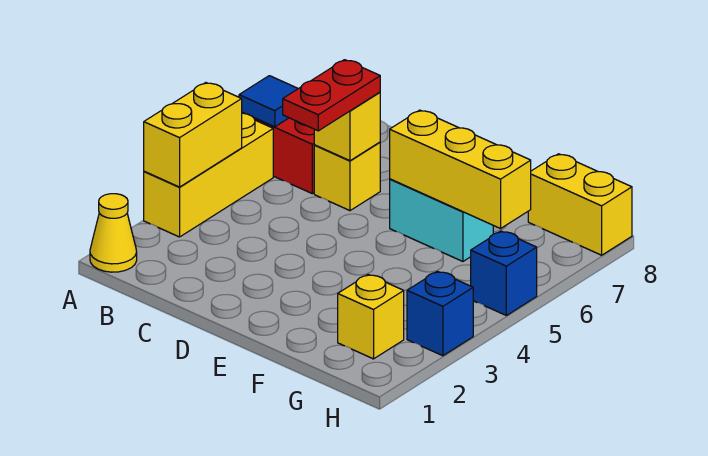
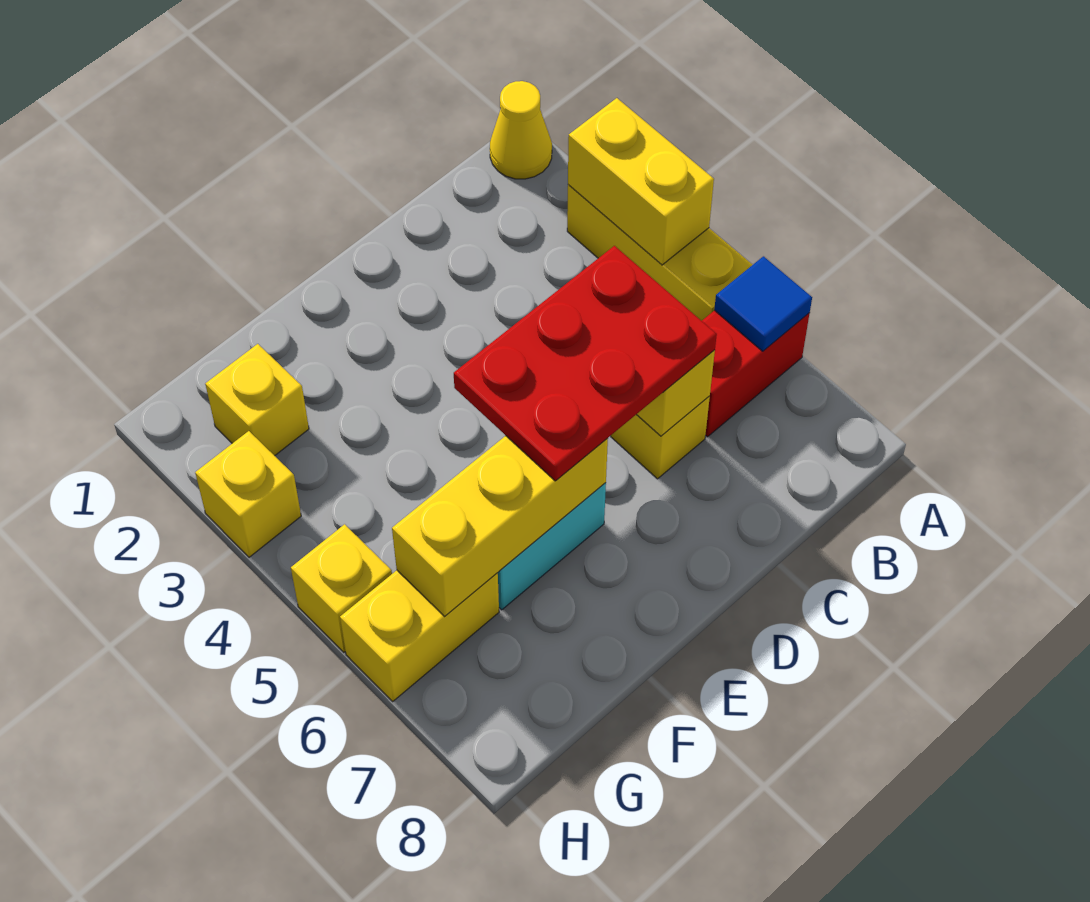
red plate C5:C6 level 3 -> red plate C5:E6 level 3
yellow brick G8:H8 level 1 -> yellow brick G6:H6 level 1
blue brick H3 level 1 -> yellow brick H3 level 1
blue brick H5 level 1 -> yellow brick H5 level 1

